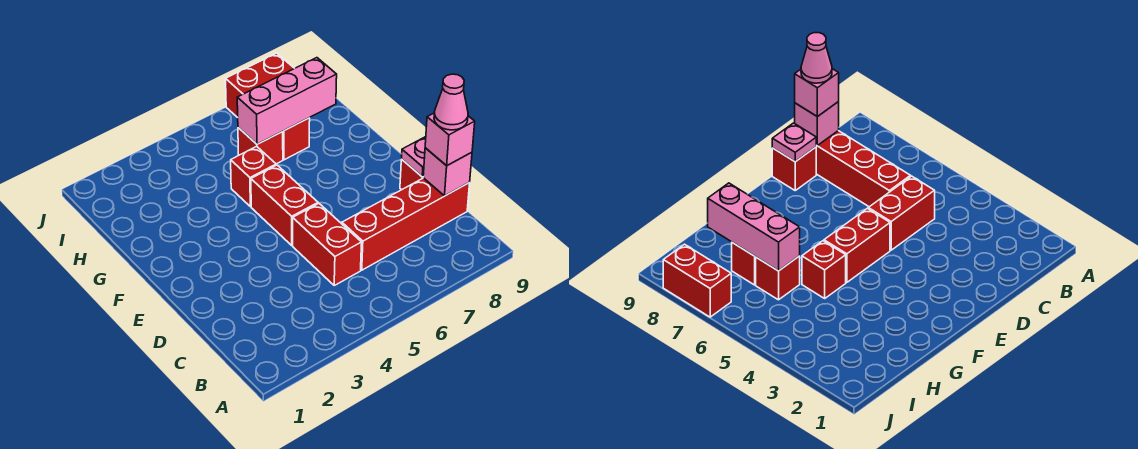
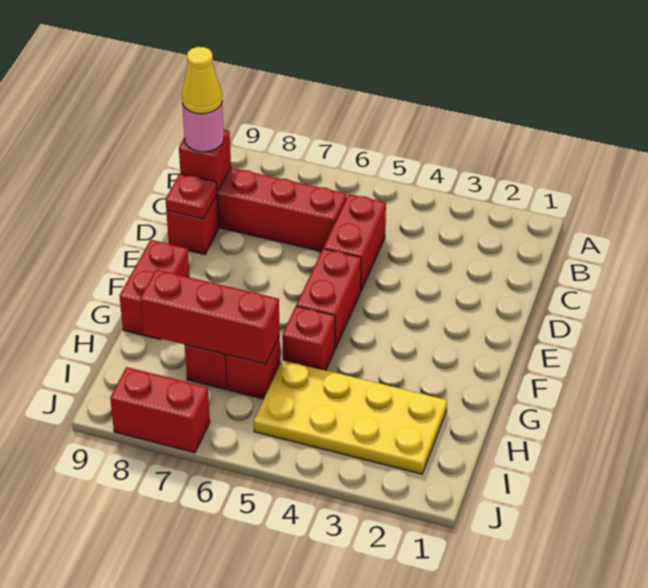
pink brick C9 level 2 -> red brick C9 level 2
pink brick C9 level 3 -> pink round brick C9 level 3
pink cone C9 level 4 -> yellow cone C9 level 4
pink plate D9 level 2 -> red plate D9 level 2
none -> red brick F9:G9 level 1
none -> yellow plate H2:I5 level 1
pink brick H6:H8 level 2 -> red brick H6:H8 level 2

